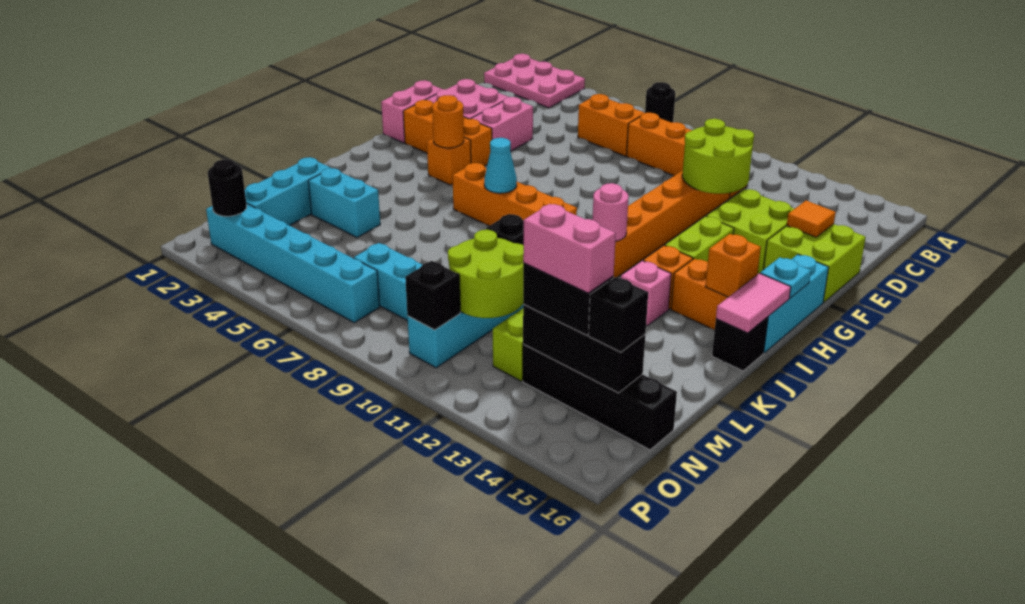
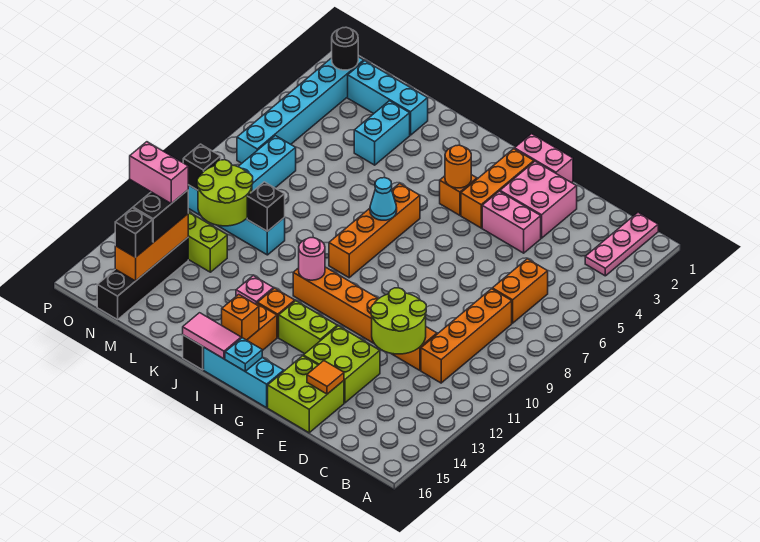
pink plate A1:B3 level 1 -> pink plate B1:B3 level 1
black round brick A7 level 1 -> none
black brick N13:N15 level 2 -> orange brick N13:N15 level 2
pink brick N13:N14 level 4 -> pink brick N13:O13 level 4

